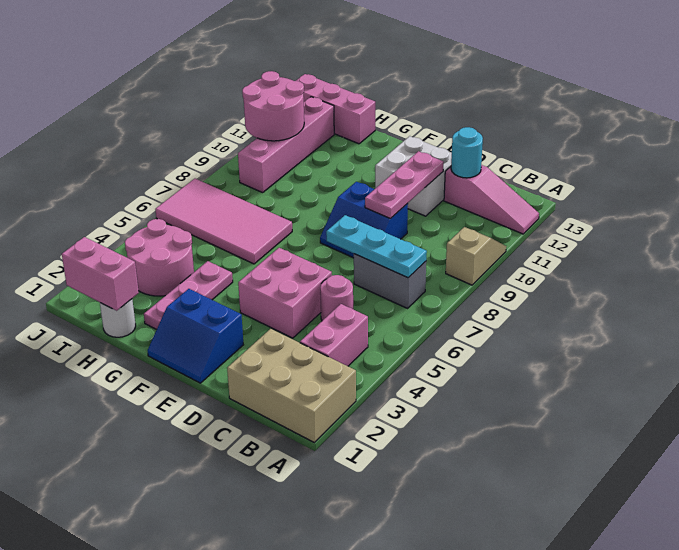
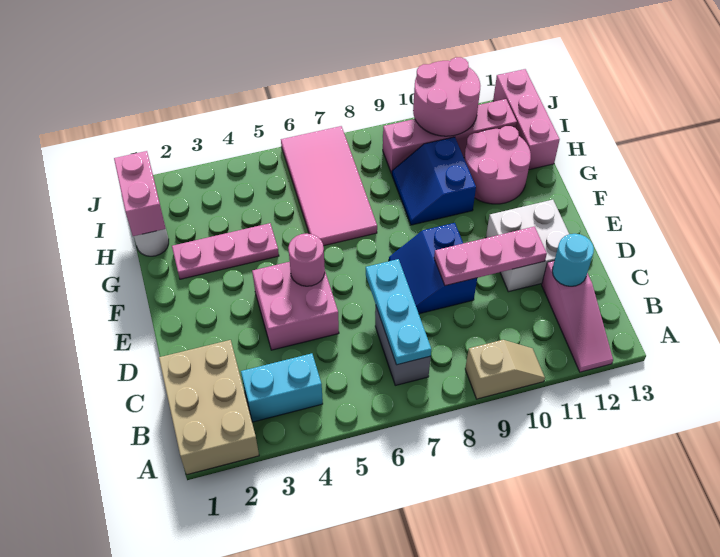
pink brick B3:B4 level 1 -> cyan brick B3:B4 level 1
pink round brick C5 level 1 -> pink round brick E5 level 2
blue slope E1:F2 level 1 top 2 -> blue slope G9:H10 level 1 top 10
pink round brick H3:I4 level 1 -> pink round brick G11:H12 level 1

